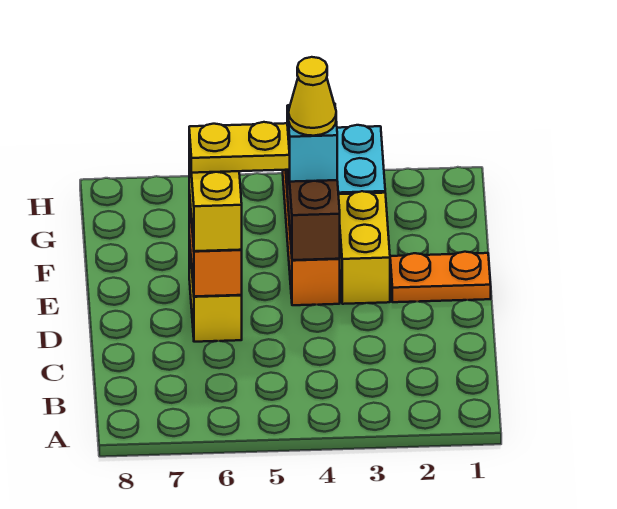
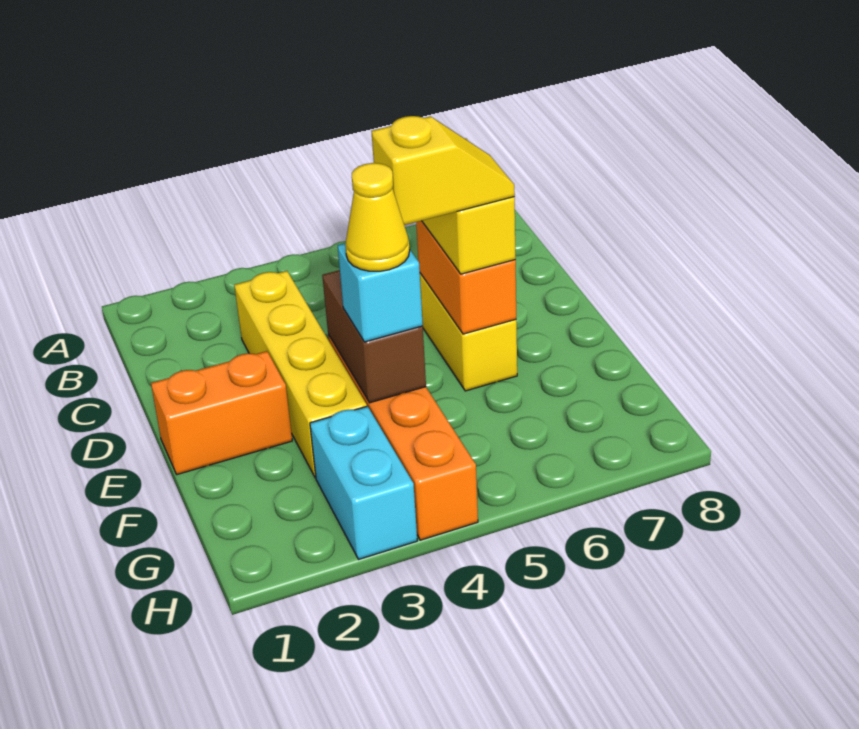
orange plate E1:E2 level 1 -> orange brick E1:E2 level 1
yellow brick E3:F3 level 1 -> yellow brick C3:F3 level 1
yellow plate E5:E6 level 4 -> yellow slope E5:E6 level 4 top 5

